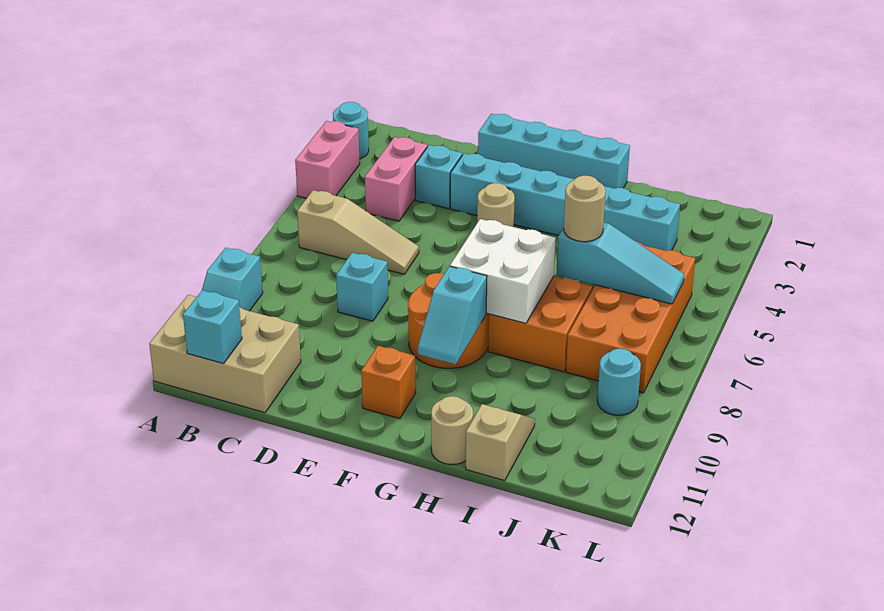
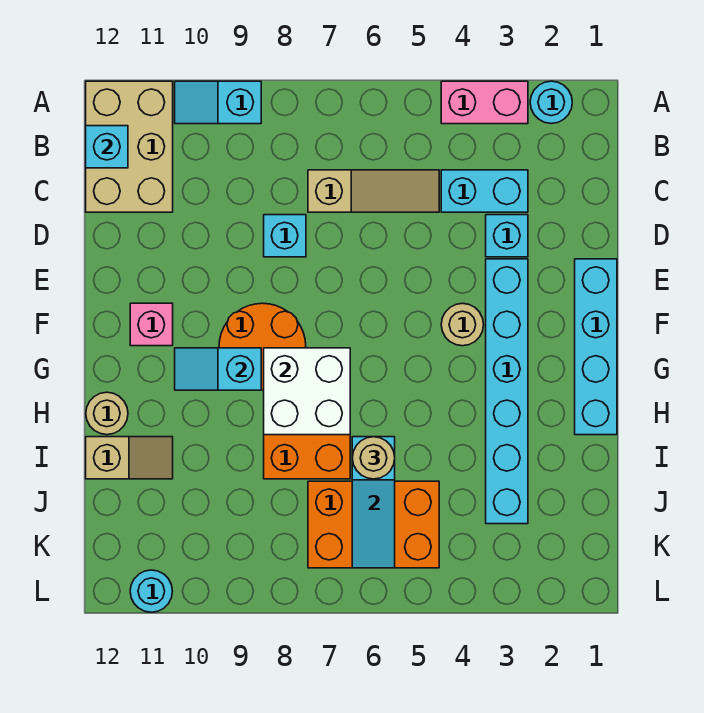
tan slope B6:D6 level 1 top B -> tan slope C5:C7 level 1 top 7
pink brick C3:C4 level 1 -> cyan brick C3:C4 level 1
orange brick F11 level 1 -> pink brick F11 level 1
orange brick J5:K8 level 1 -> orange brick J5:K7 level 1
cyan round brick K9 level 1 -> cyan round brick L11 level 1

